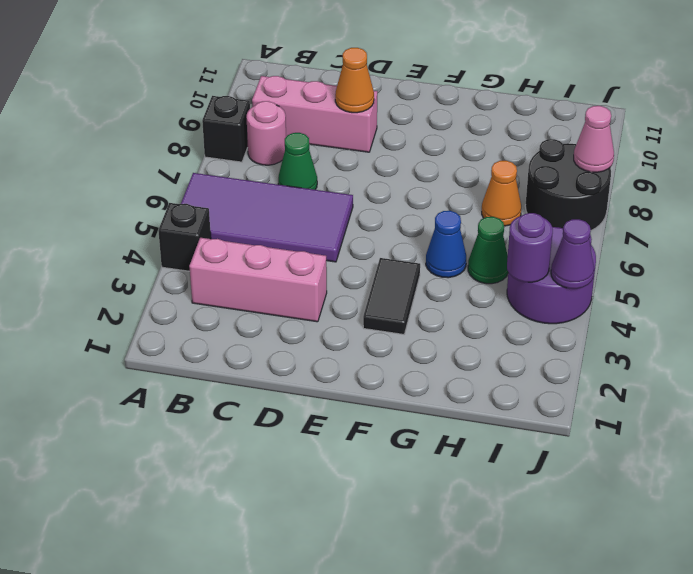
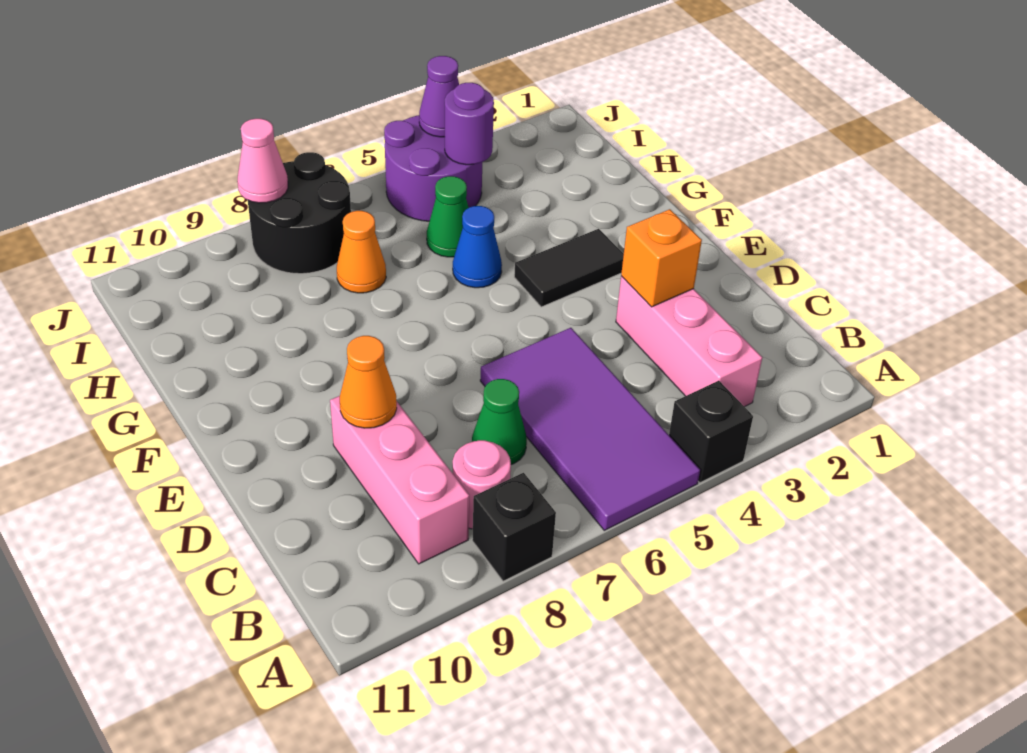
none -> orange brick D3 level 2

